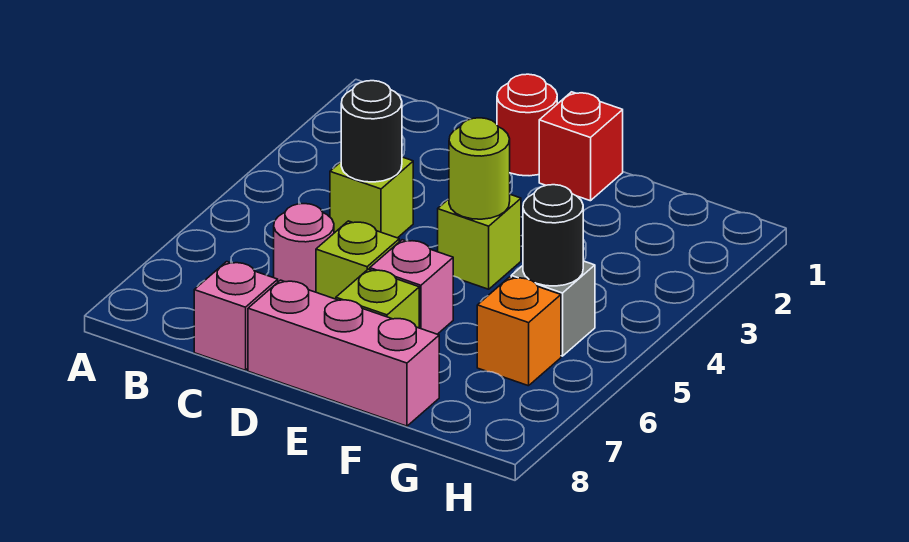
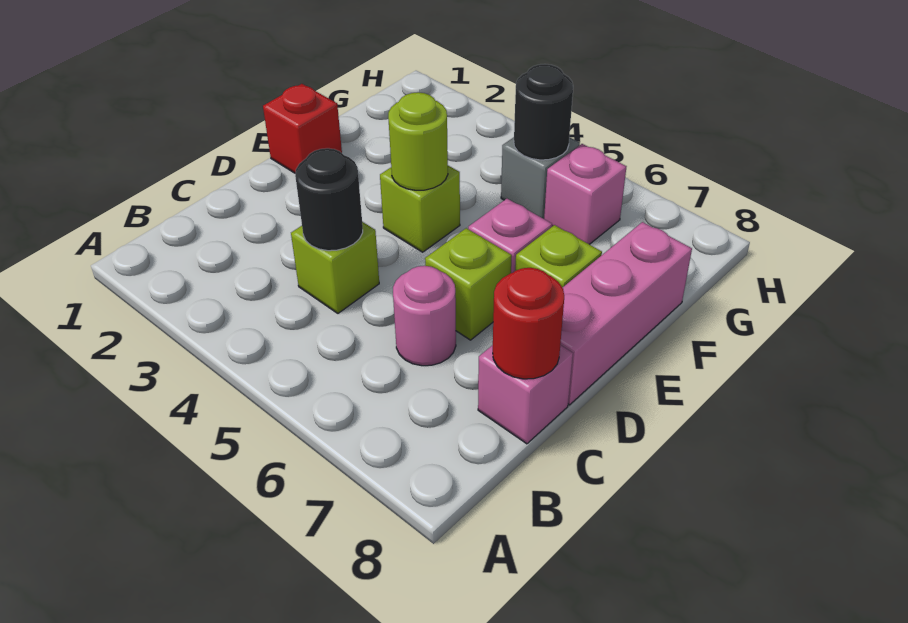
red round brick D1 level 1 -> red round brick C8 level 2
orange brick G6 level 1 -> pink brick G6 level 1

